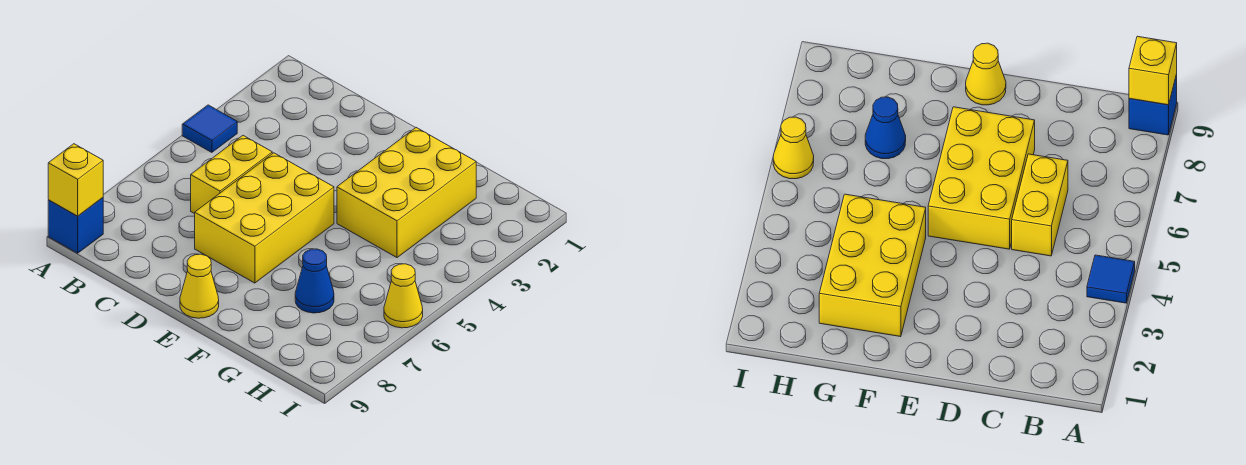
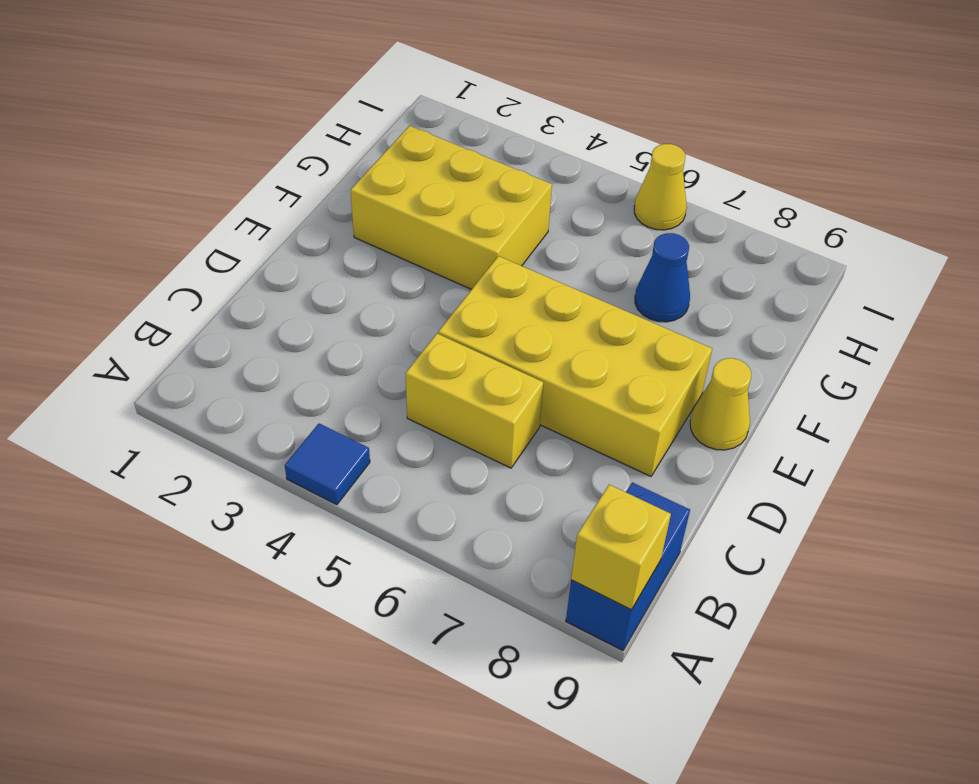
blue brick A9 level 1 -> blue brick A9:B9 level 1
yellow brick D5:E7 level 1 -> yellow brick D5:E8 level 1

